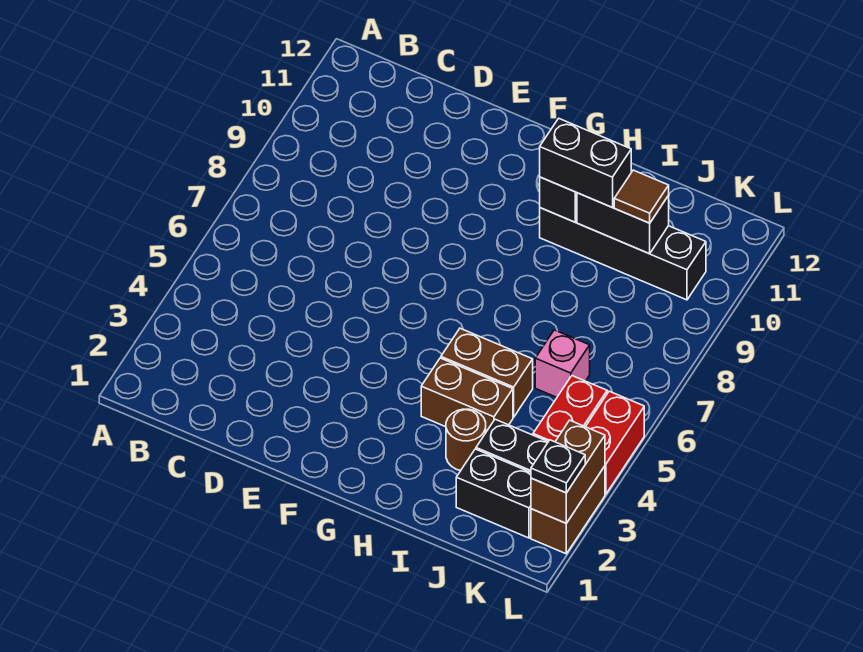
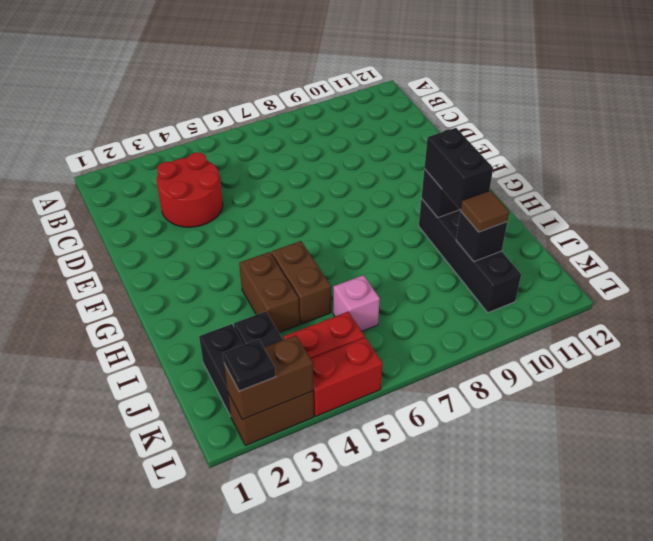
none -> red round brick C3:D4 level 1
brown round brick I3 level 1 -> none
black brick I10:J10 level 2 -> black brick J10 level 2

